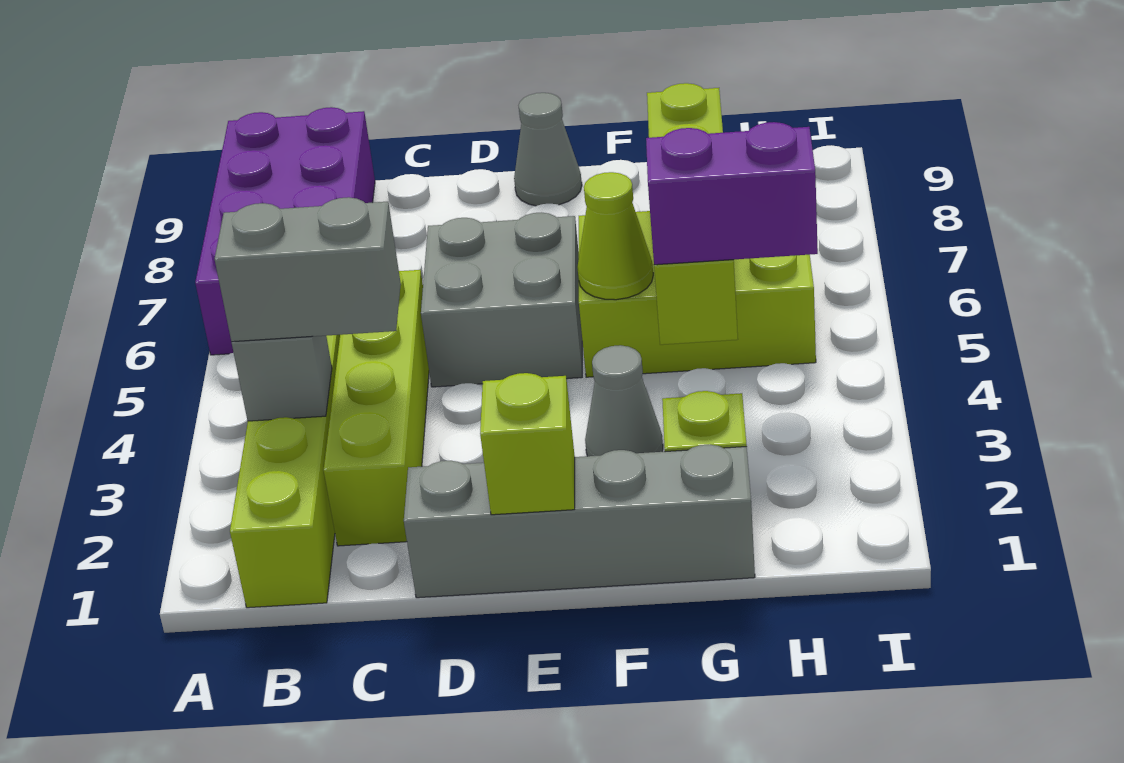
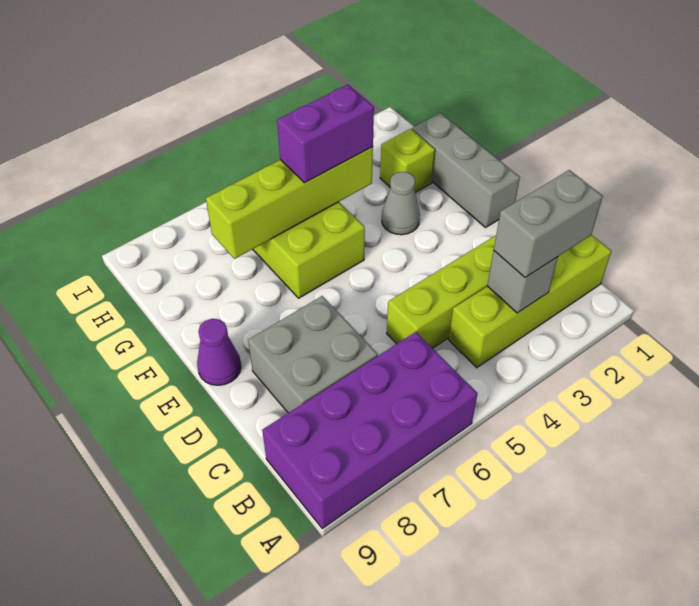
grey brick B3:C3 level 3 -> grey brick B2:B3 level 3
grey brick D1:G1 level 1 -> grey brick E1:G1 level 1
grey brick D5:E6 level 1 -> grey brick C7:D8 level 1
lime brick E1 level 2 -> none
grey cone E9 level 1 -> purple cone E9 level 1
lime cone F5 level 2 -> none
purple brick G4:H4 level 3 -> purple brick G4:G5 level 3

